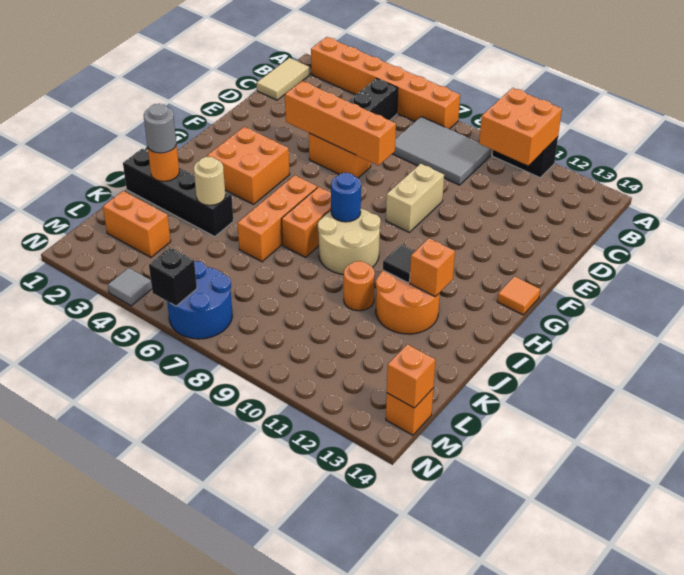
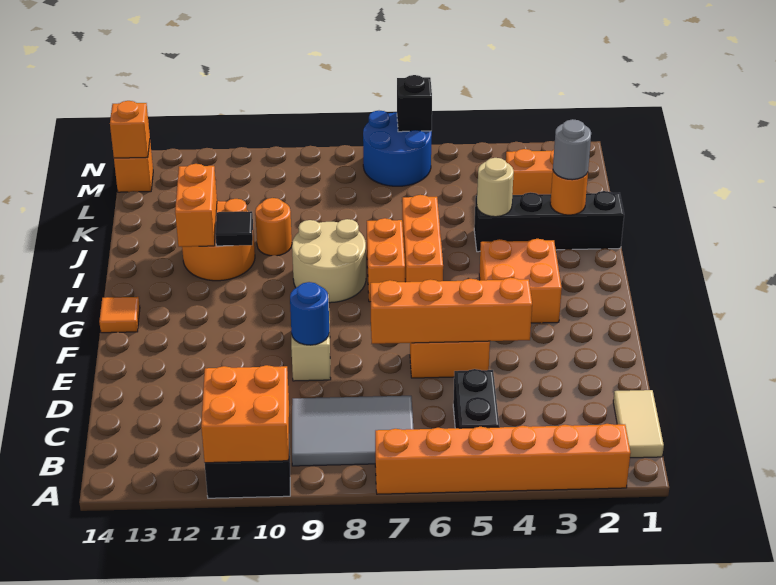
blue round brick H8 level 2 -> blue round brick E9 level 2
orange brick I12 level 2 -> orange brick I12:J12 level 2
grey tile N4 level 1 -> none

